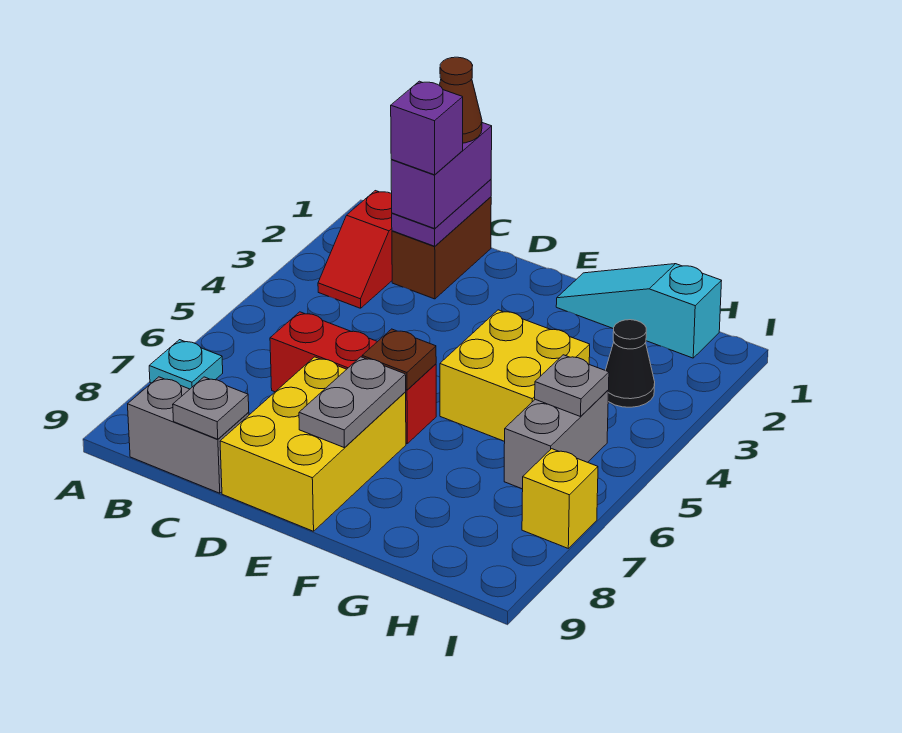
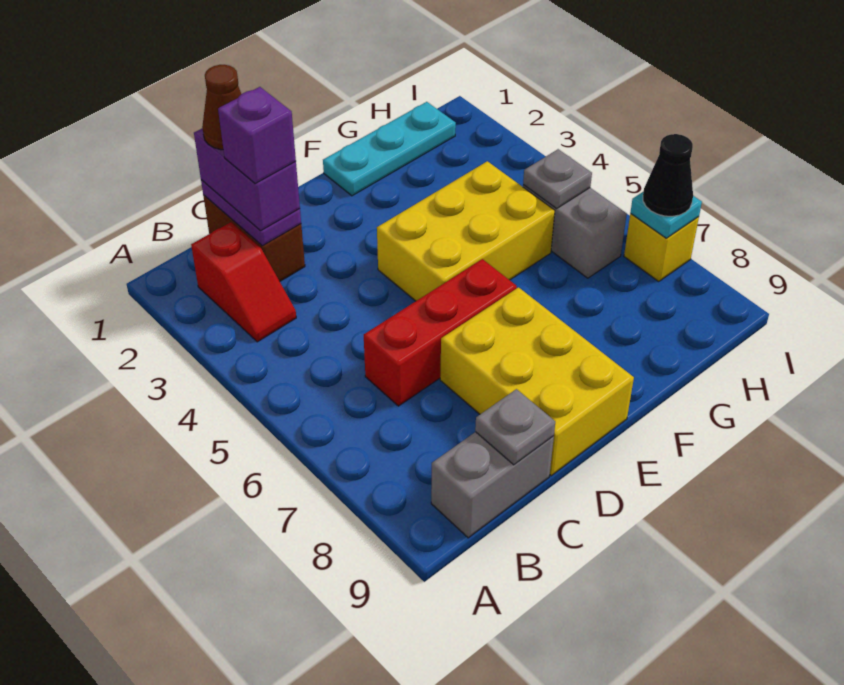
cyan plate A7 level 1 -> cyan plate I7 level 2
brown plate E6 level 2 -> none
grey plate E7:E8 level 2 -> none
cyan slope F1:H1 level 1 top H -> cyan plate F1:H1 level 1
yellow brick F4:G5 level 1 -> yellow brick E4:G5 level 1
black cone H3 level 1 -> black cone I7 level 3

